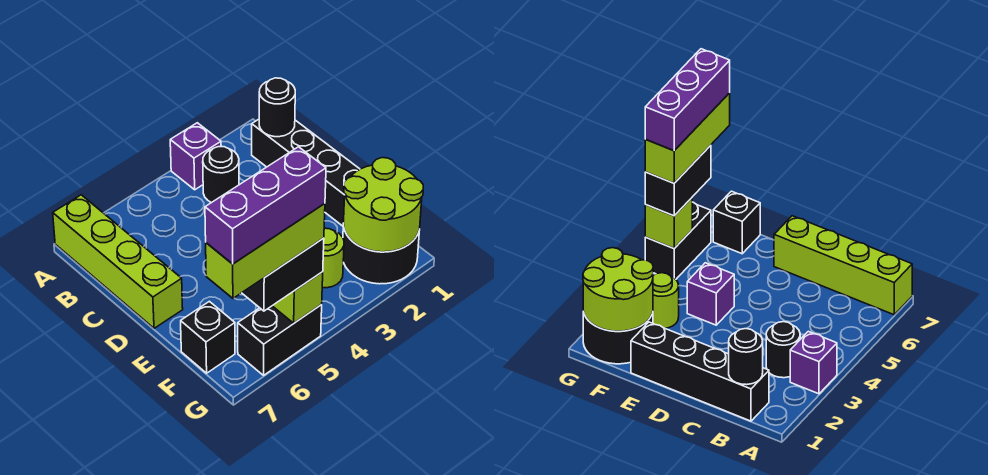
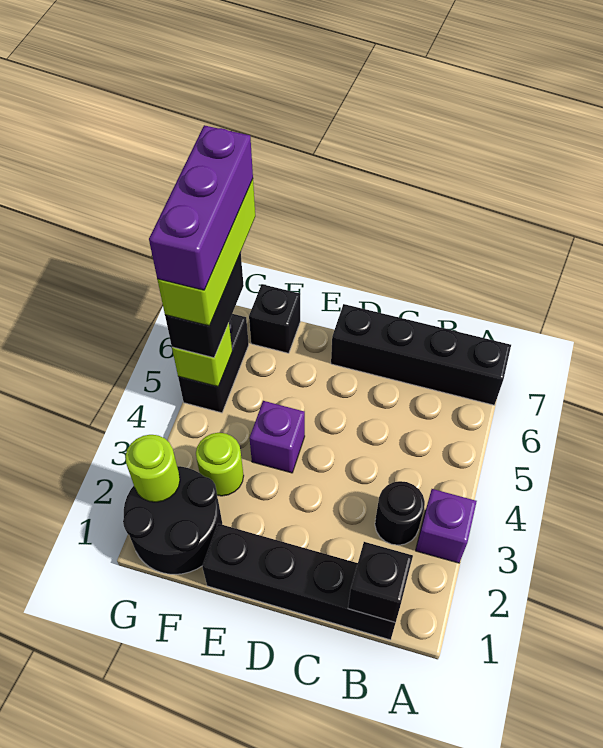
lime brick A7:D7 level 1 -> black brick A7:D7 level 1
black round brick B1 level 2 -> black brick B1 level 2
lime round brick F1:G2 level 2 -> lime round brick G2 level 2

